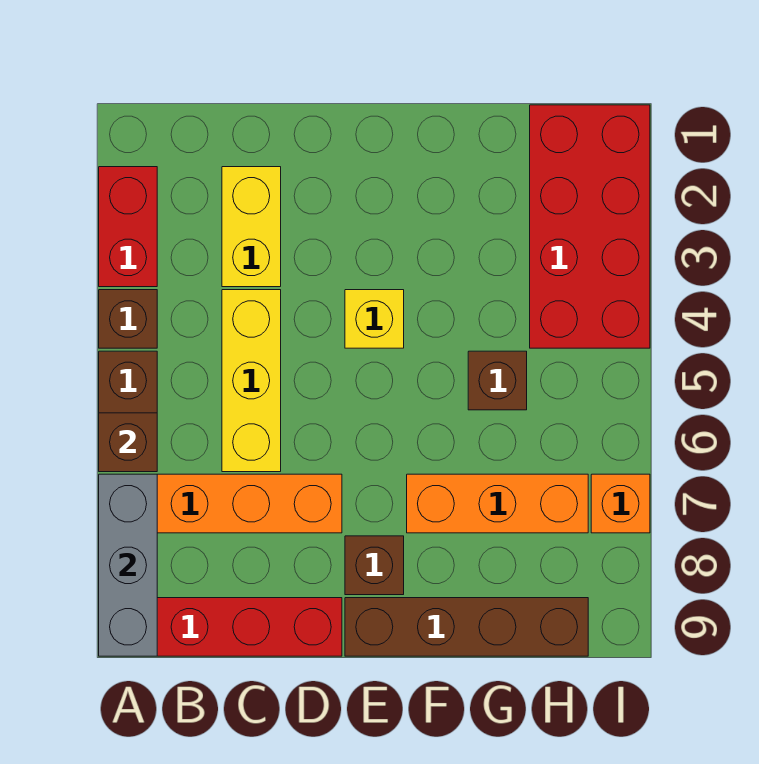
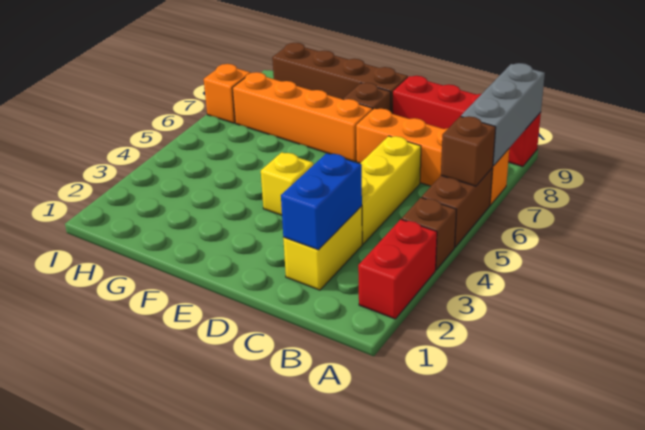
none -> blue brick C2:C3 level 2
orange brick F7:H7 level 1 -> orange brick E7:H7 level 1
brown brick G5 level 1 -> none
red brick H1:I4 level 1 -> none

